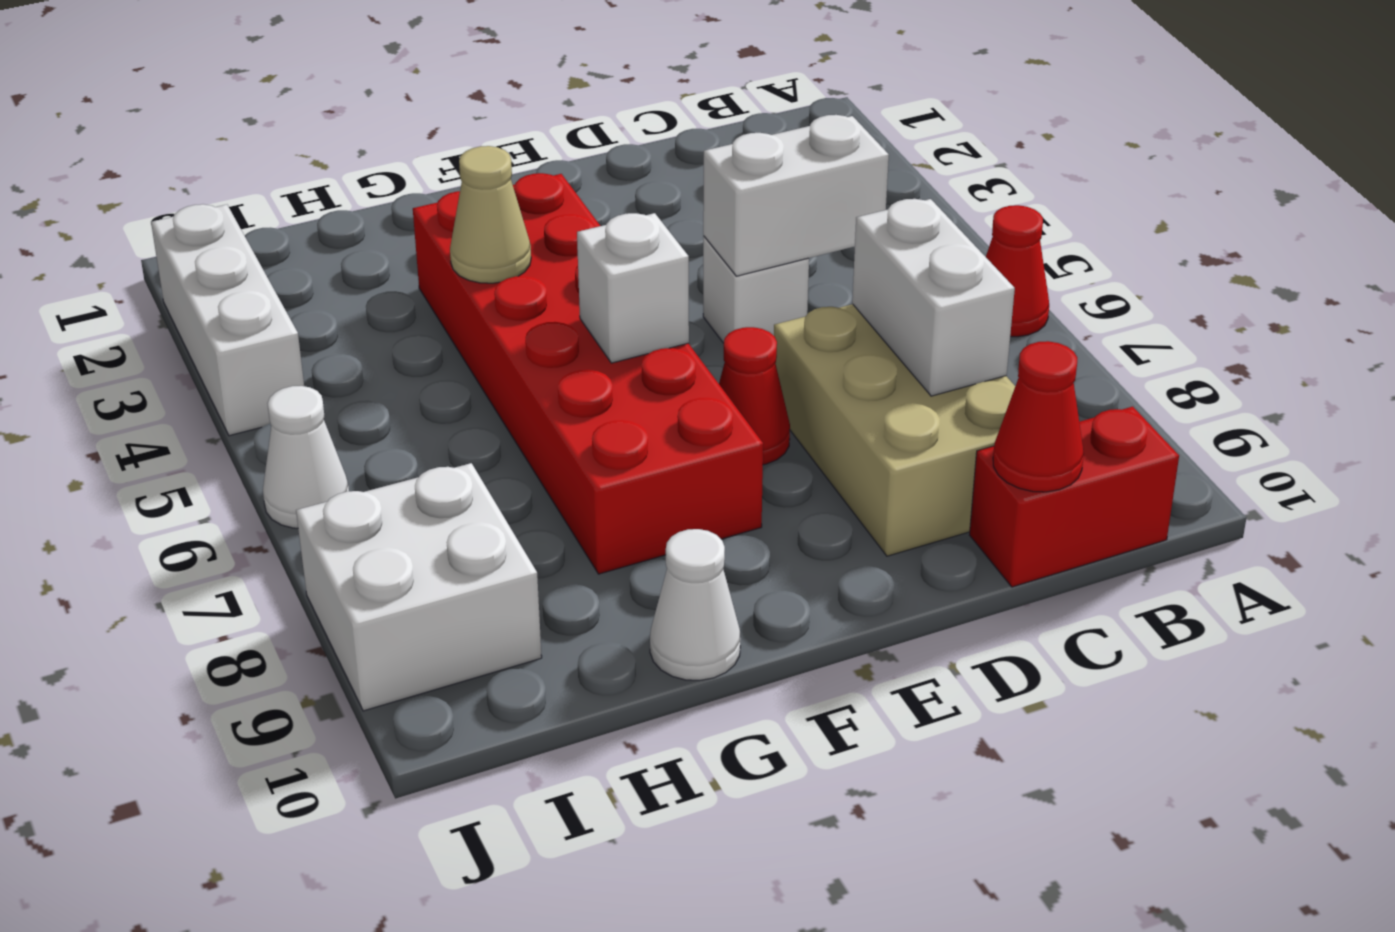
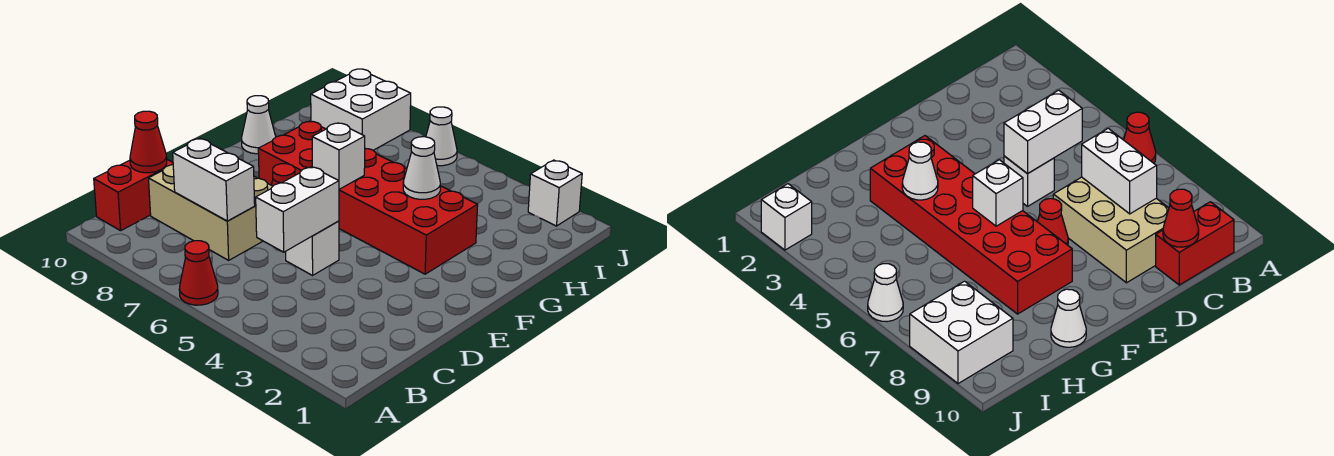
tan cone G4 level 2 -> white cone G4 level 2
white brick J2:J4 level 1 -> white brick J2 level 1

